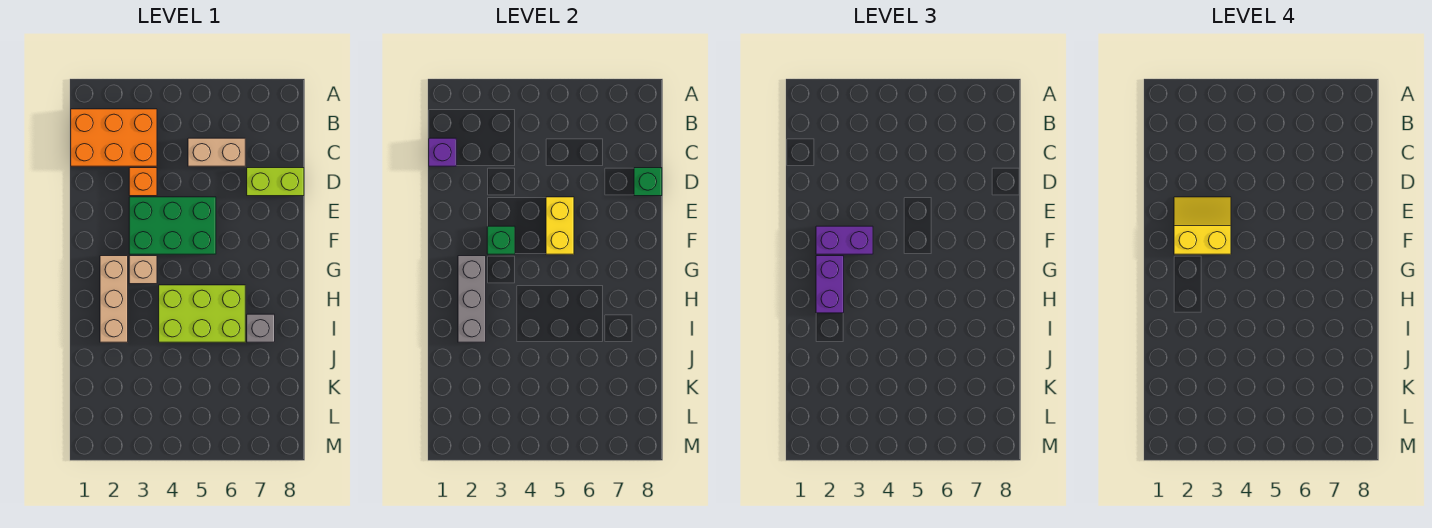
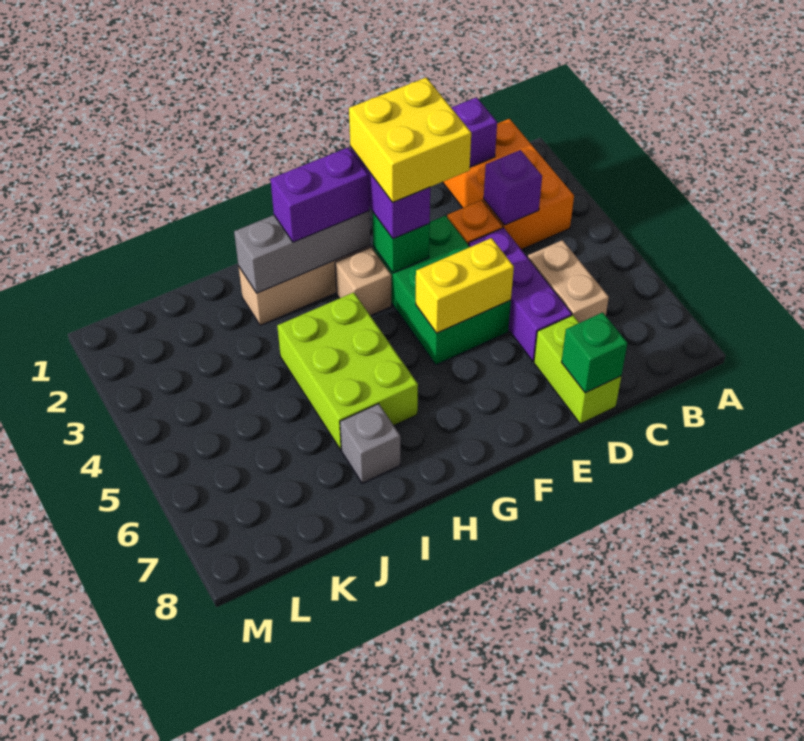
none -> purple brick C3 level 2
none -> purple brick D4:D6 level 1
yellow slope E2:F3 level 4 top F -> yellow brick E2:F3 level 4

